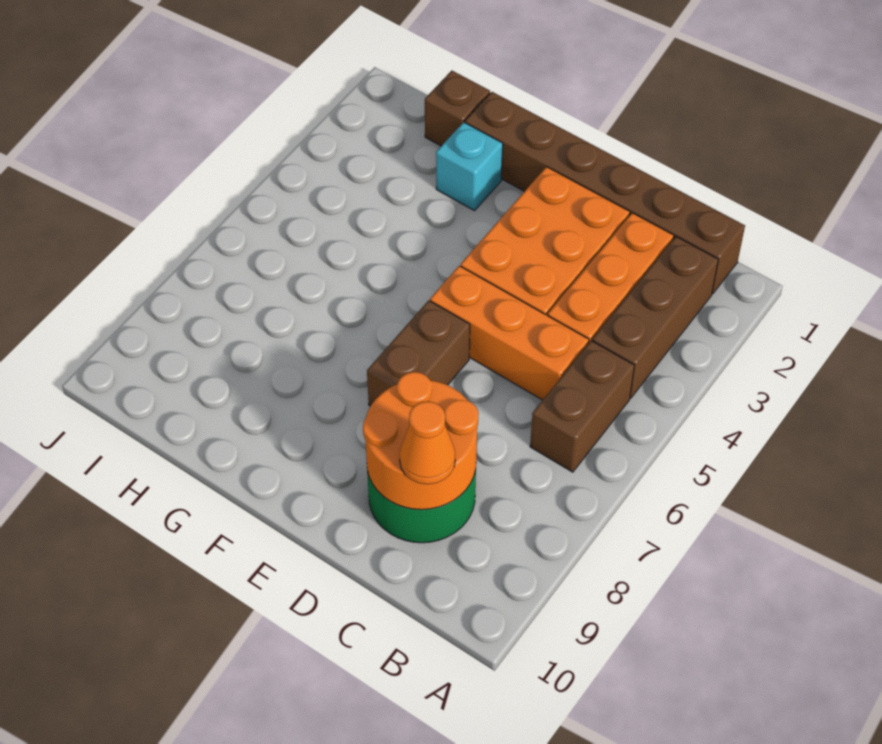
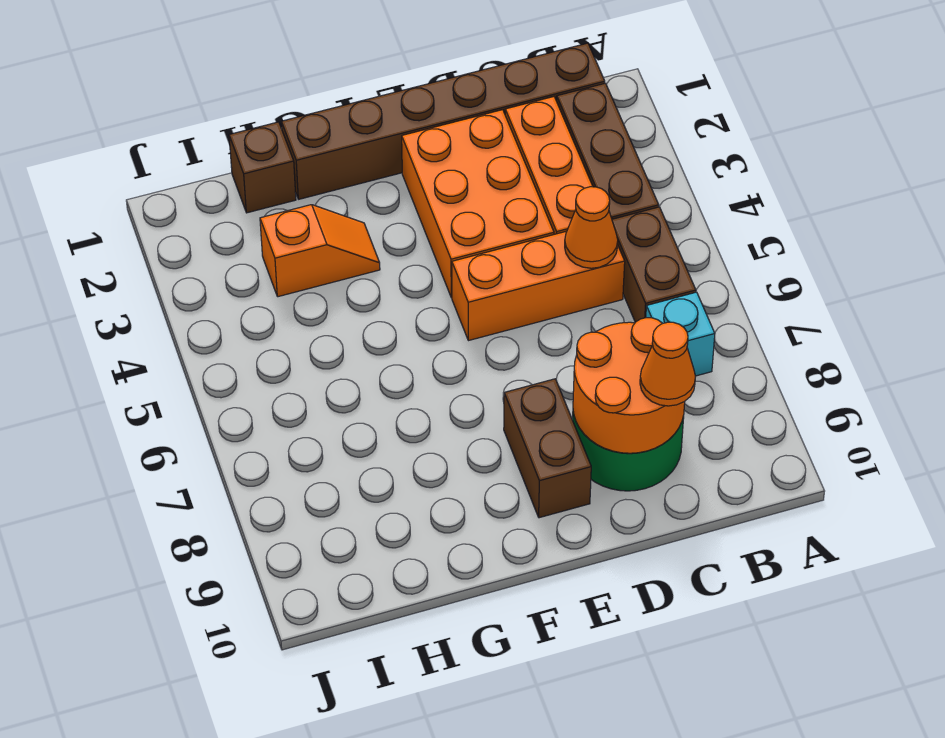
none -> orange cone C5 level 2
brown brick E6:E7 level 1 -> brown brick E8:E9 level 1
cyan brick G2 level 1 -> cyan brick B7 level 1
none -> orange slope G3:H3 level 1 top H

